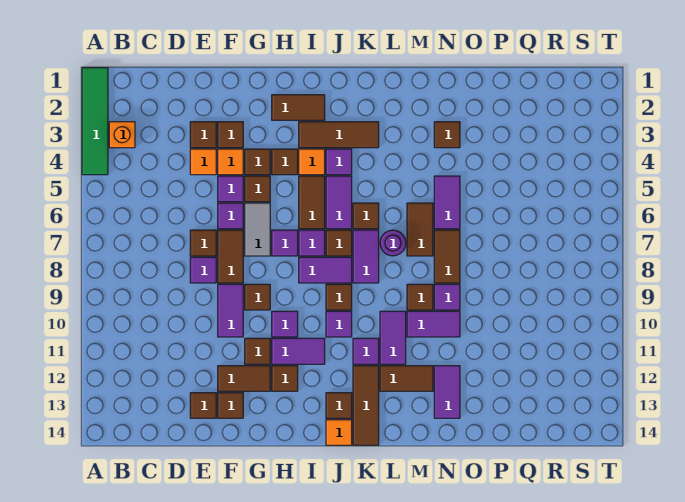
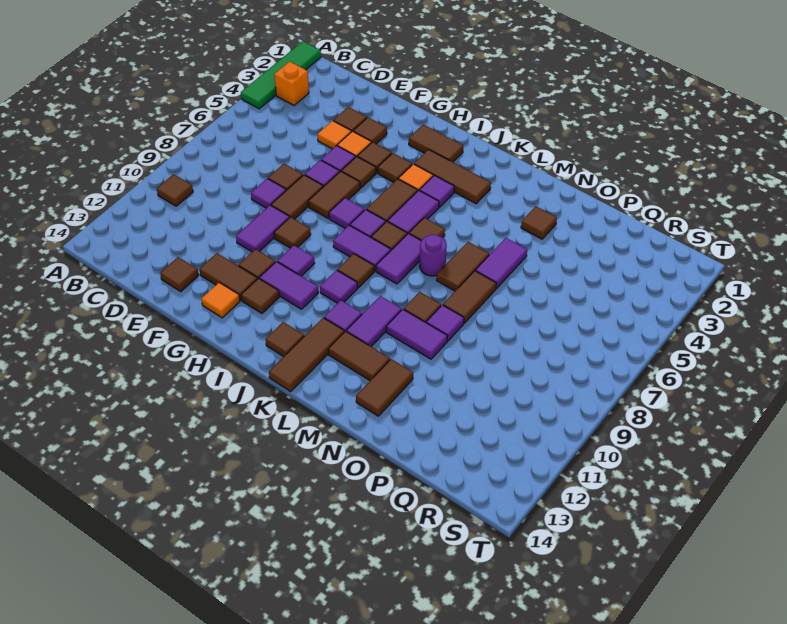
brown tile F13 level 1 -> brown tile B10 level 1
grey tile G6:G7 level 1 -> brown tile G6:G7 level 1
orange tile J14 level 1 -> orange tile G13 level 1
purple tile N12:N13 level 1 -> brown tile N12:N13 level 1

